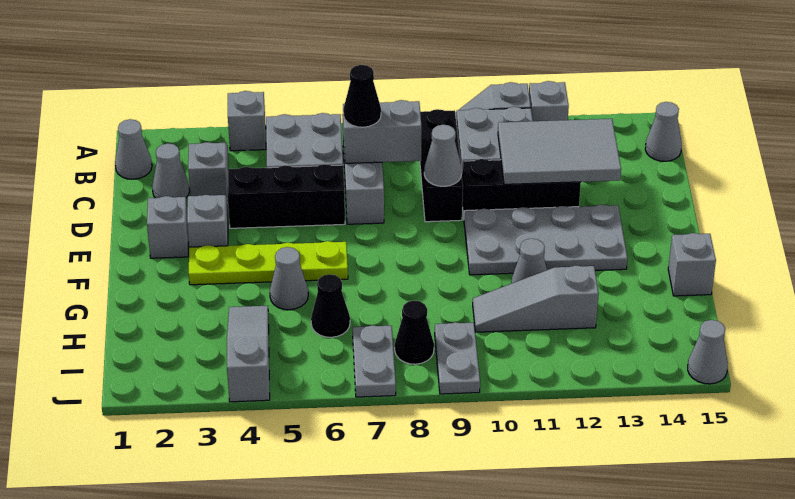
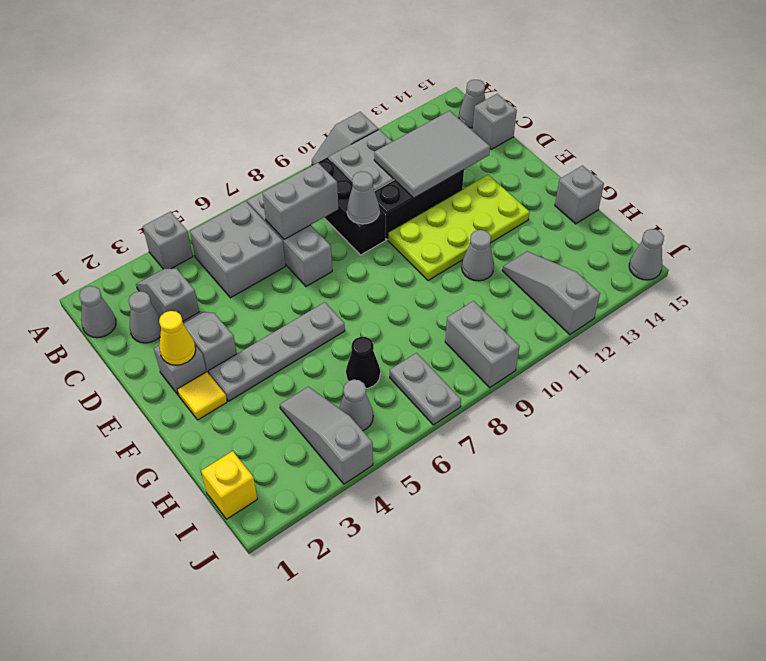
grey brick A12 level 1 -> grey brick C15 level 1
black cone C7 level 3 -> none
black brick D4:D6 level 1 -> none
none -> yellow cone E2 level 2
grey plate E10:F13 level 1 -> lime plate E10:F13 level 1
none -> yellow tile F2 level 1
lime plate F3:F6 level 1 -> grey plate F3:F6 level 1
grey cone G5 level 1 -> grey cone I5 level 1
grey slope H10:H12 level 1 top 12 -> grey slope H12:J12 level 1 top J
none -> yellow brick I1 level 1
black cone I8 level 1 -> none
grey plate I9:J9 level 1 -> grey brick I9:J9 level 1

